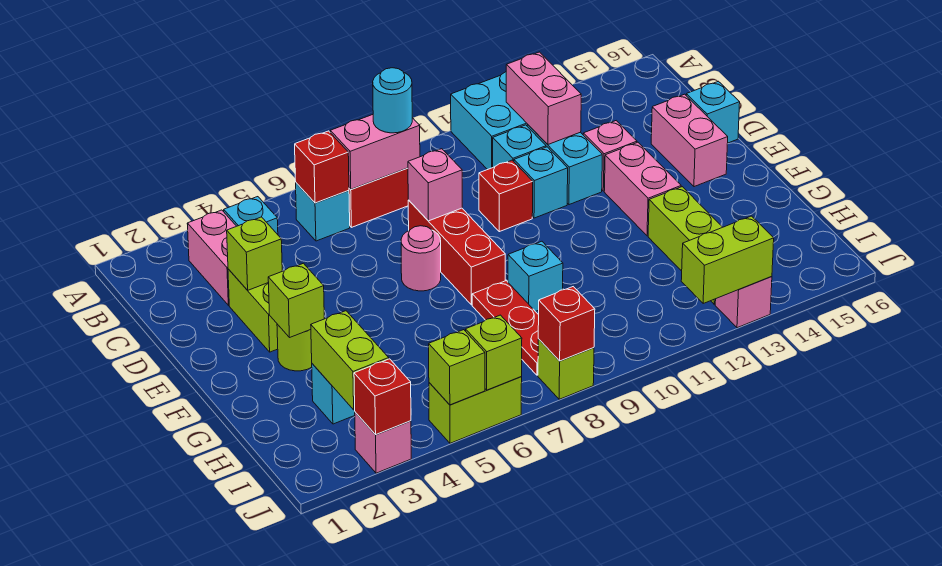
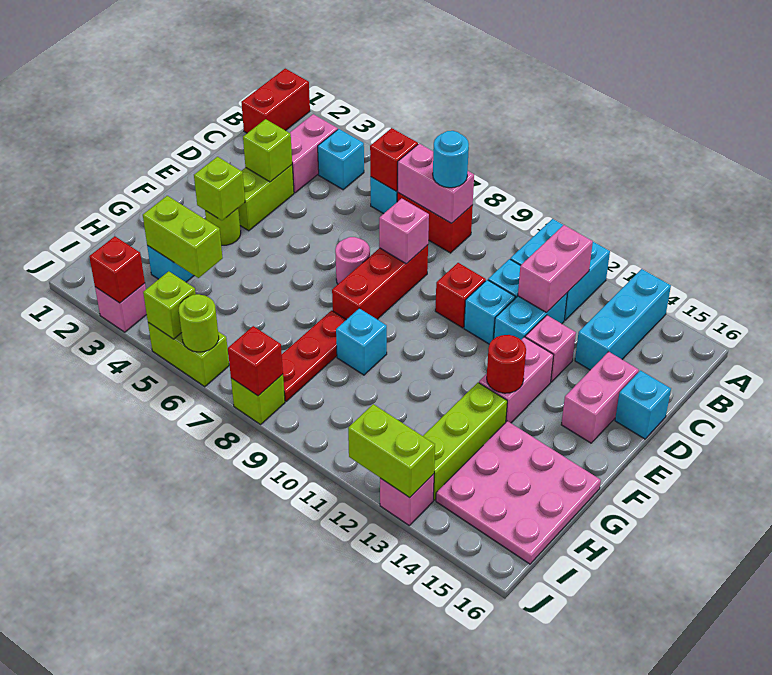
none -> red brick A1:B1 level 1
none -> cyan brick A14:C14 level 1
none -> red round brick F13 level 2
none -> pink plate G14:I16 level 1
lime brick H3:I3 level 2 -> lime brick H3:H4 level 2
lime brick J6 level 2 -> lime round brick J6 level 2

